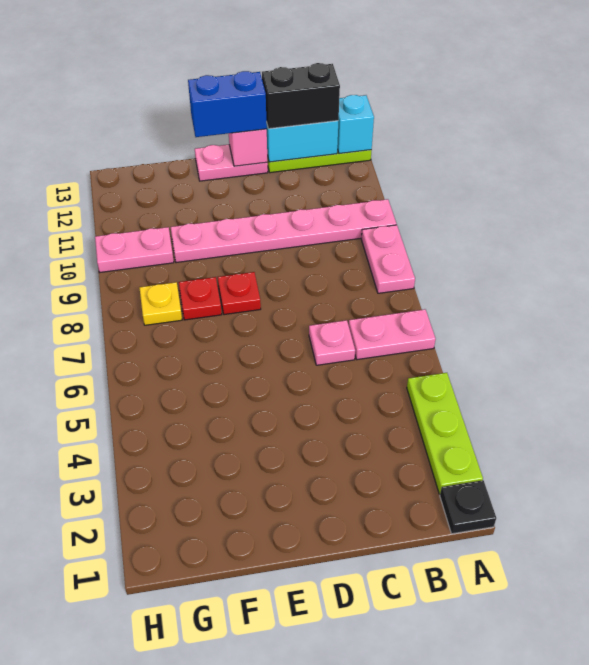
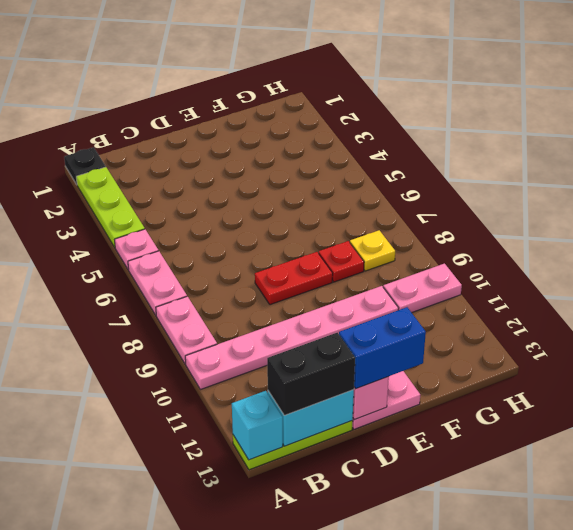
pink plate A6:B6 level 1 -> pink plate A6:A7 level 1
pink plate C6 level 1 -> pink plate A5 level 1
red plate E8 level 1 -> red plate D8:E8 level 1

